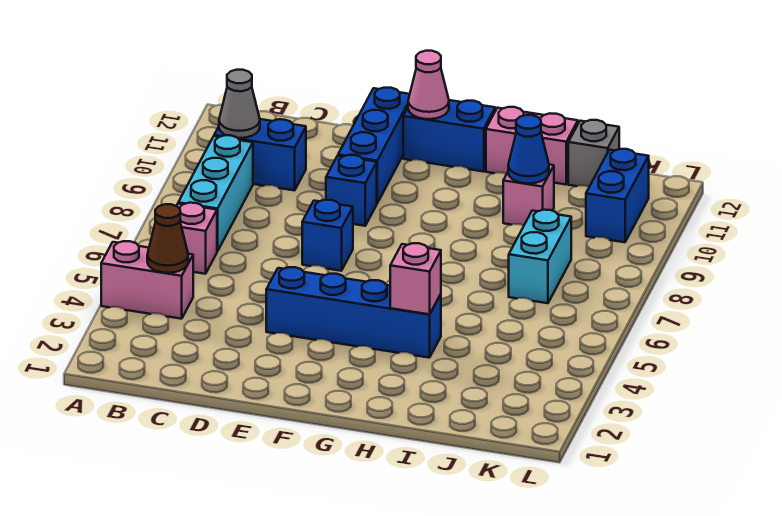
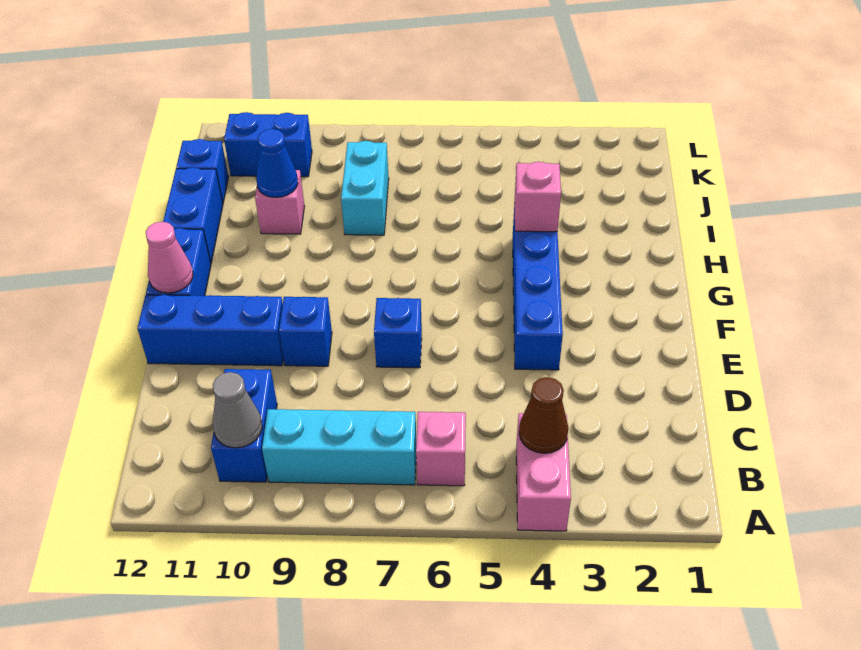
pink brick H12:I12 level 1 -> blue brick H12:I12 level 1
cyan brick J7:J8 level 1 -> cyan brick I8:J8 level 1
grey brick J12 level 1 -> blue brick J12 level 1

